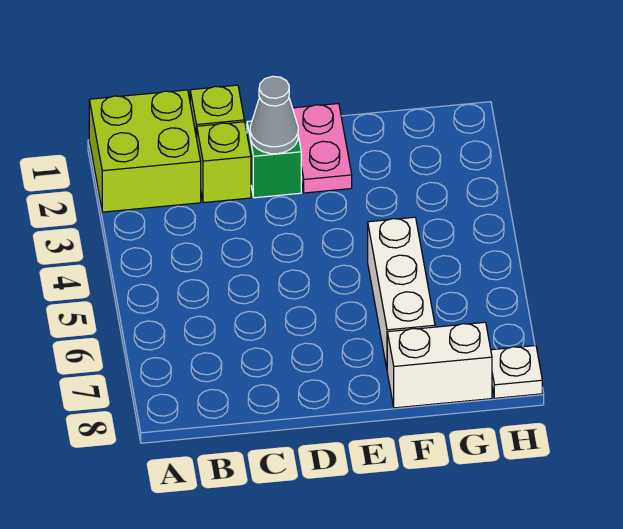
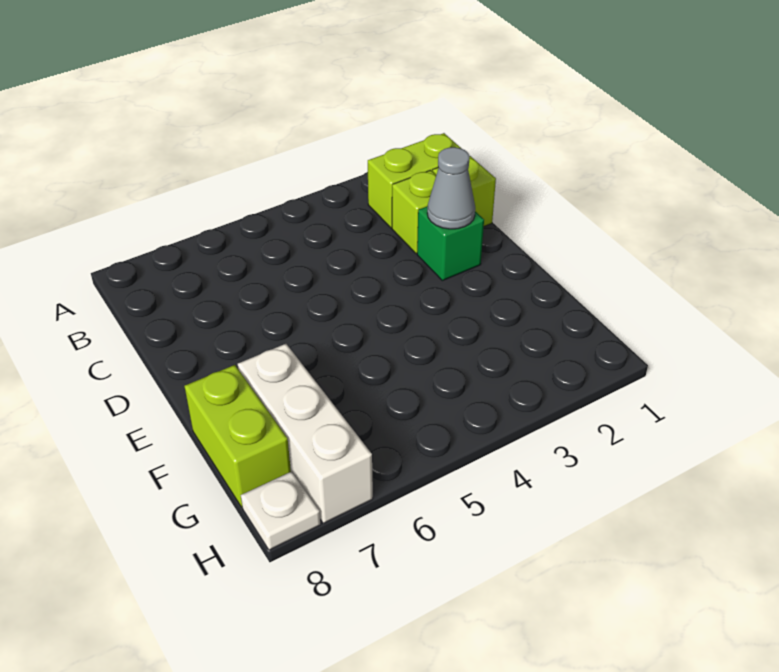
lime brick A1:B2 level 1 -> lime brick B1:B2 level 1
pink plate E1:E2 level 1 -> none
white brick F5:F7 level 1 -> white brick F7:H7 level 1
white brick F8:G8 level 1 -> lime brick F8:G8 level 1

